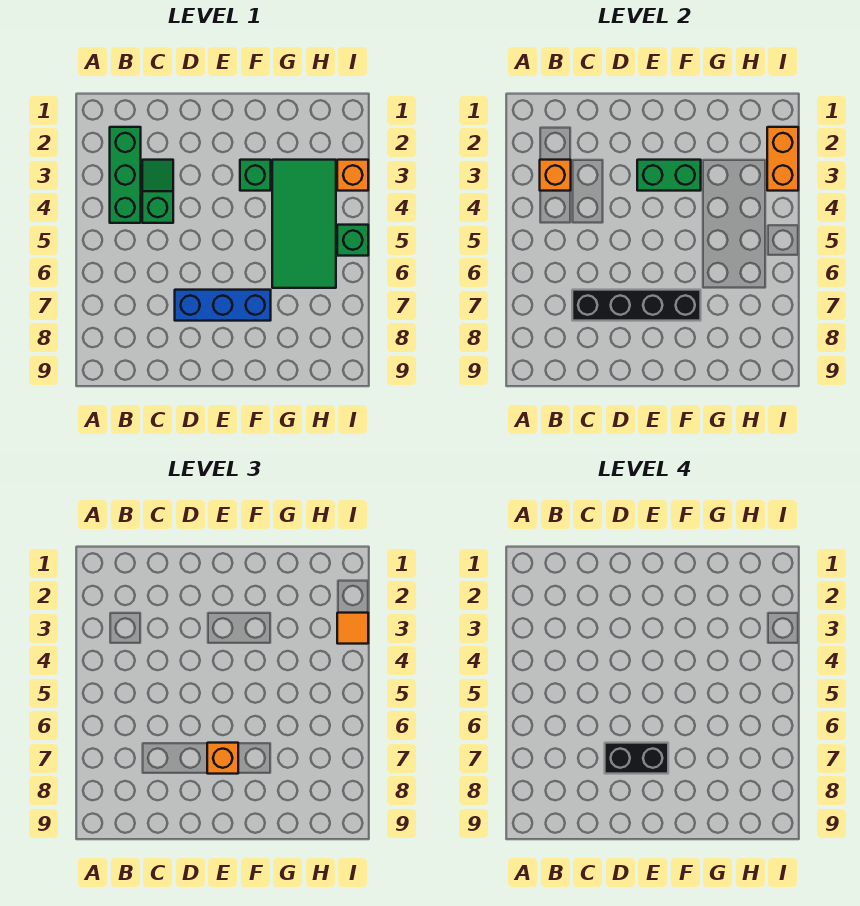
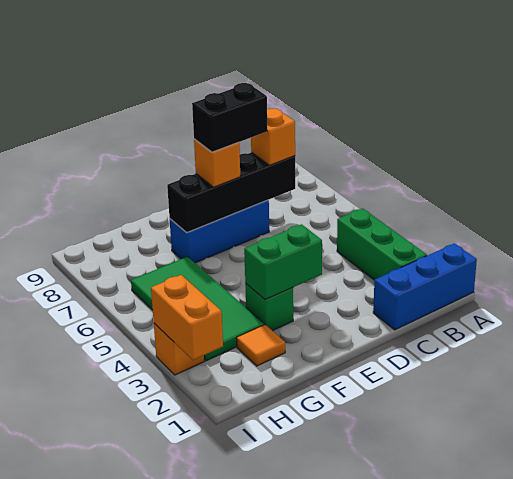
none -> blue brick A1:C1 level 1
orange brick B3 level 2 -> orange brick C7 level 3
green slope C3:C4 level 1 top 4 -> none
orange tile I3 level 3 -> orange tile G2 level 1
green brick I5 level 1 -> none

